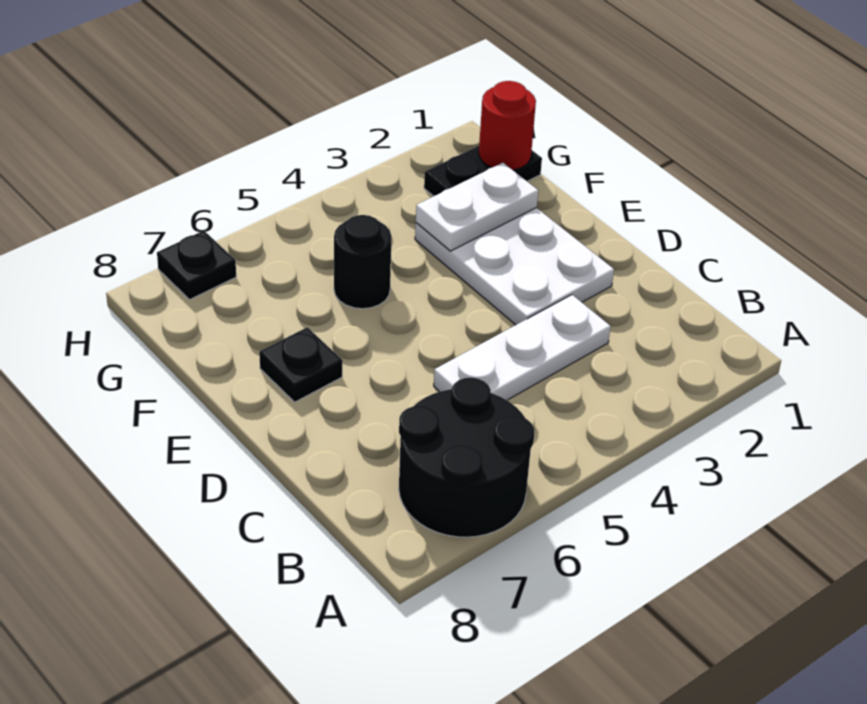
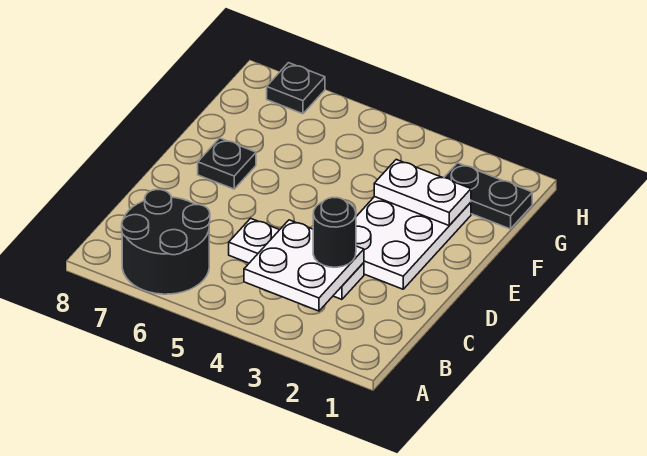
none -> white plate B3:C4 level 2
black round brick F5 level 1 -> black round brick C3 level 3
red round brick G1 level 2 -> none

